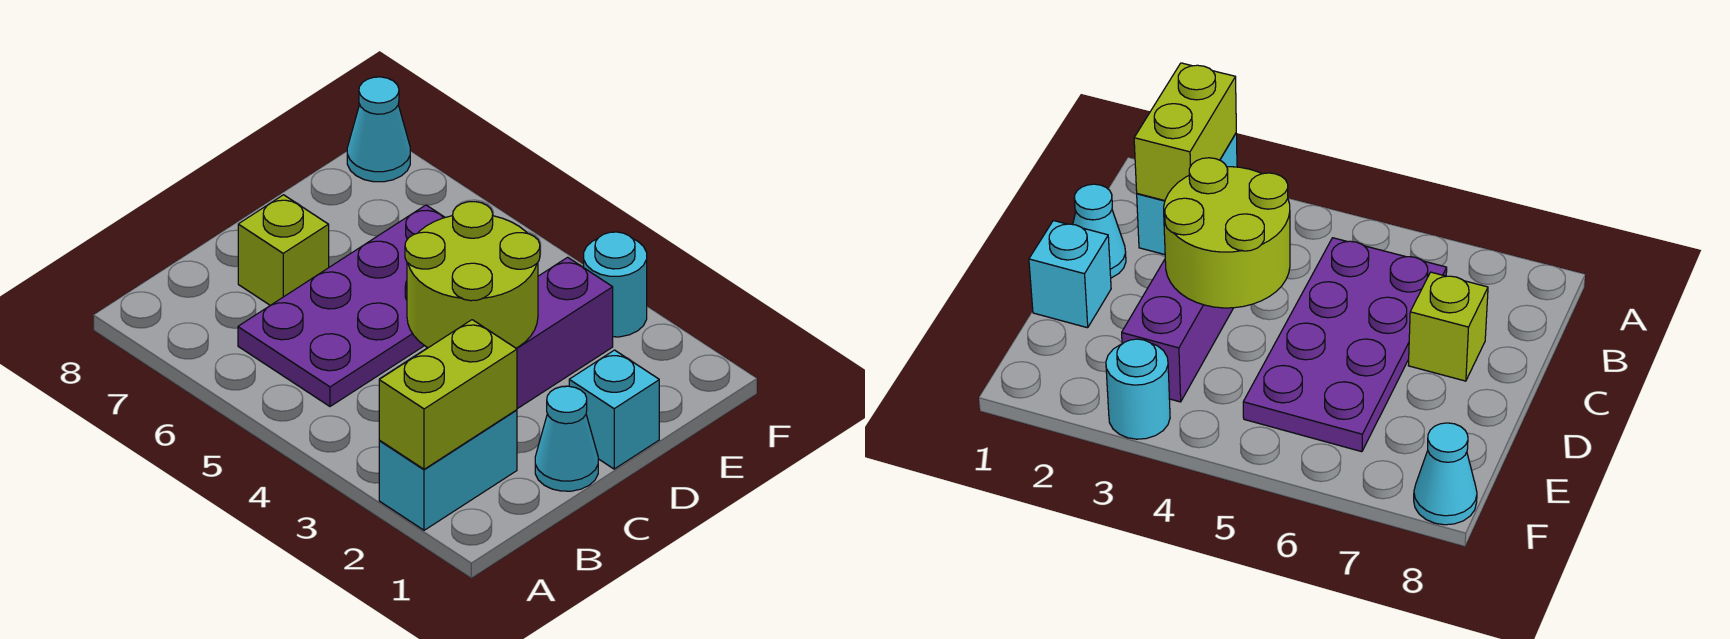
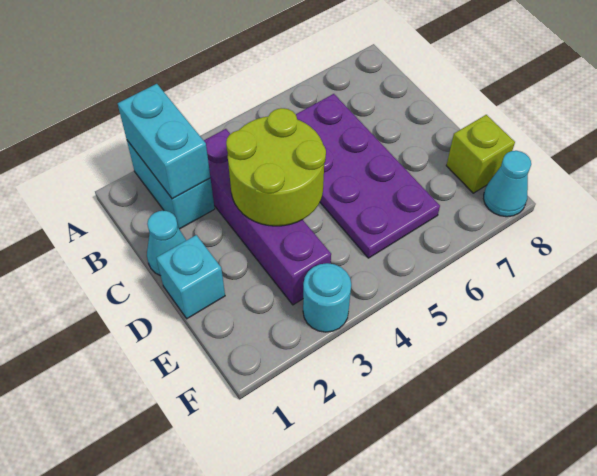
lime brick A2:B2 level 2 -> cyan brick A2:B2 level 2
lime brick C7 level 1 -> lime brick E8 level 1

